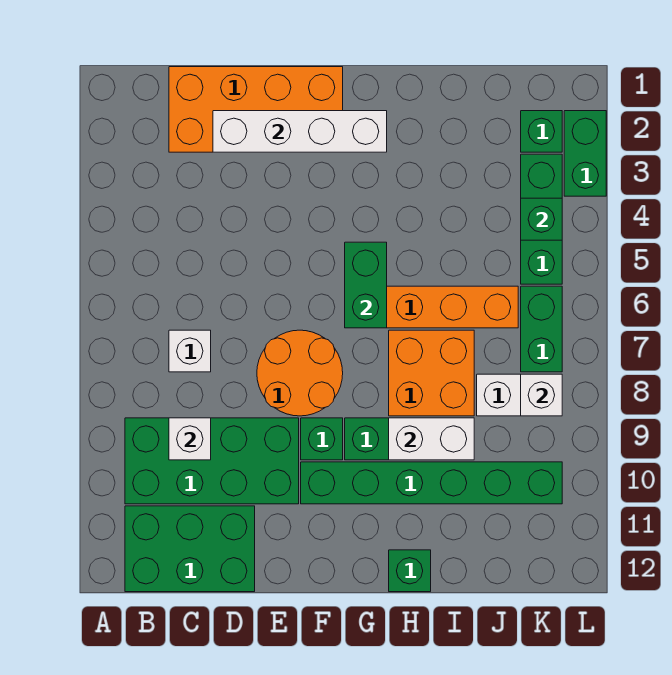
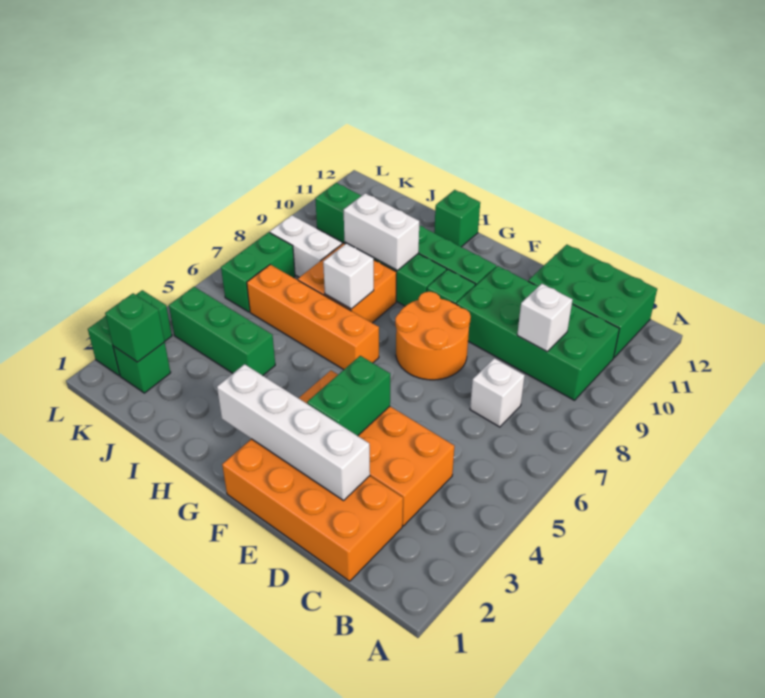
none -> orange brick C3:F4 level 1
green brick G5:G6 level 2 -> green brick E3:E4 level 2
green brick K3:K5 level 1 -> green brick I4:K4 level 1
green brick K4 level 2 -> green brick K2 level 2
white brick K8 level 2 -> white brick H7 level 2

